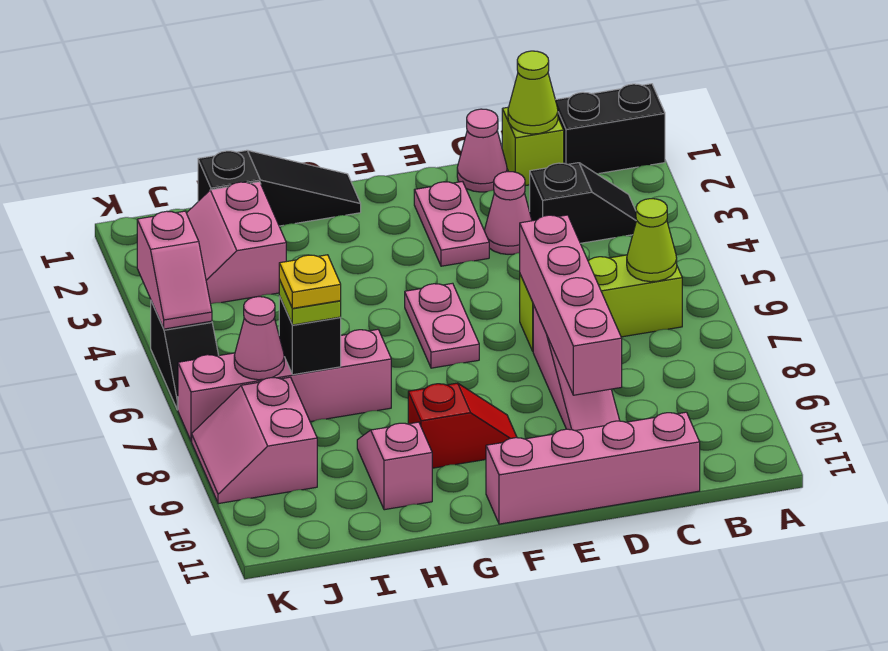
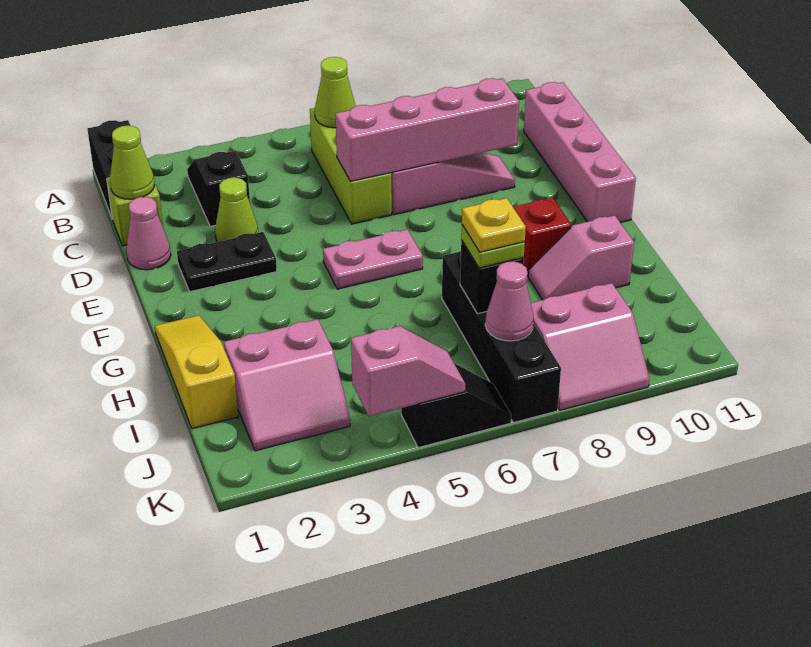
pink cone D3 level 1 -> lime cone D3 level 1
pink plate E2:E3 level 1 -> black plate E2:E3 level 1
black slope G1:I1 level 1 top I -> yellow slope G1:I1 level 1 top I
pink brick H7:K7 level 1 -> black brick H7:K7 level 1

